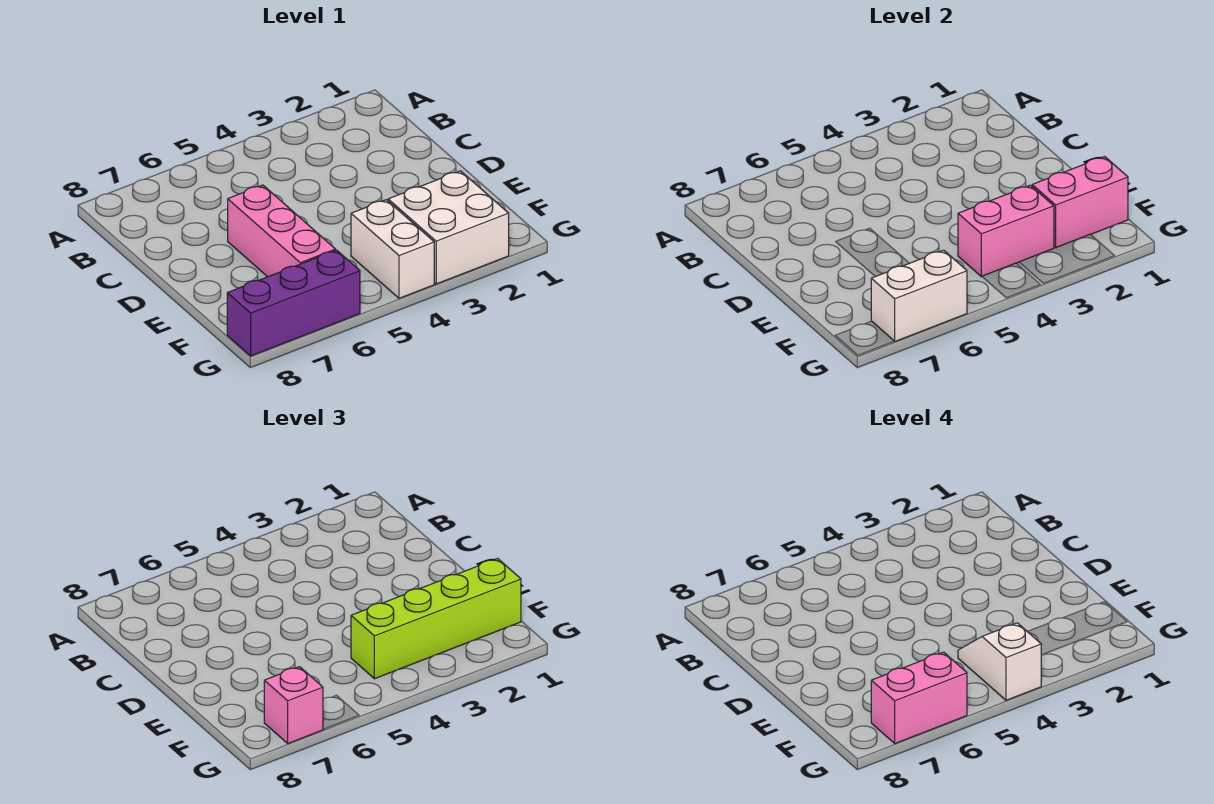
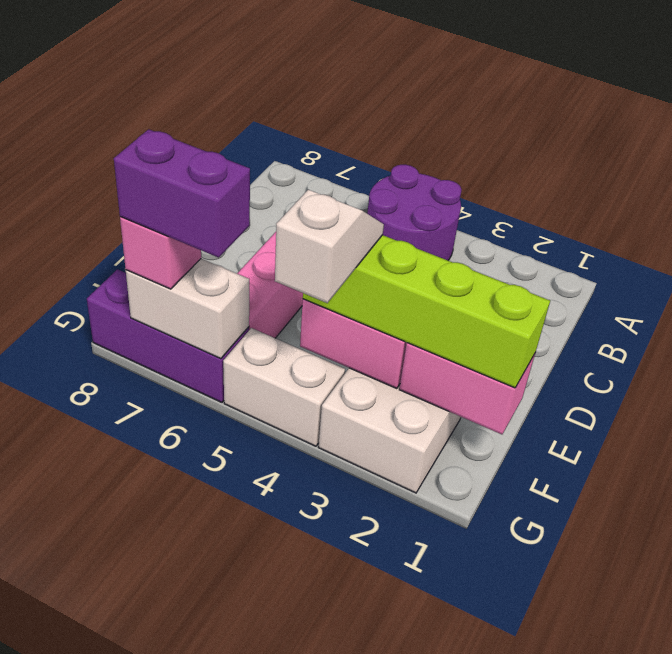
none -> purple round brick A4:B5 level 1
white brick F4:G4 level 1 -> white brick G4:G5 level 1
pink brick G6:G7 level 4 -> purple brick G6:G7 level 4

